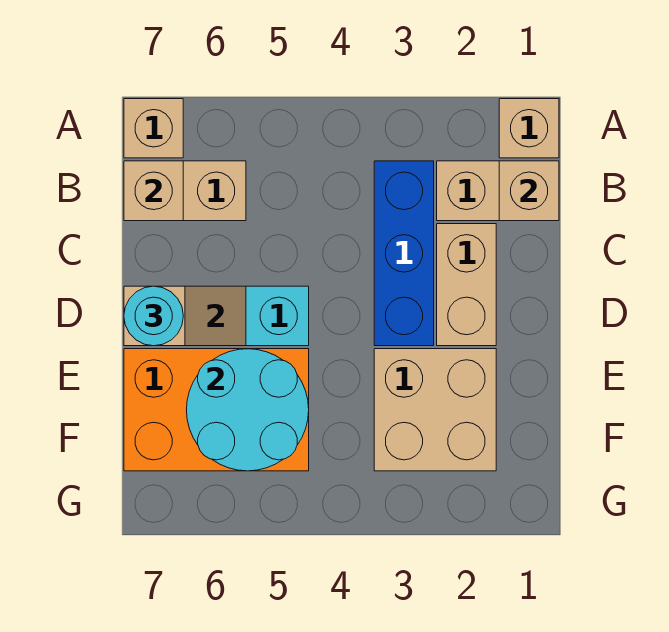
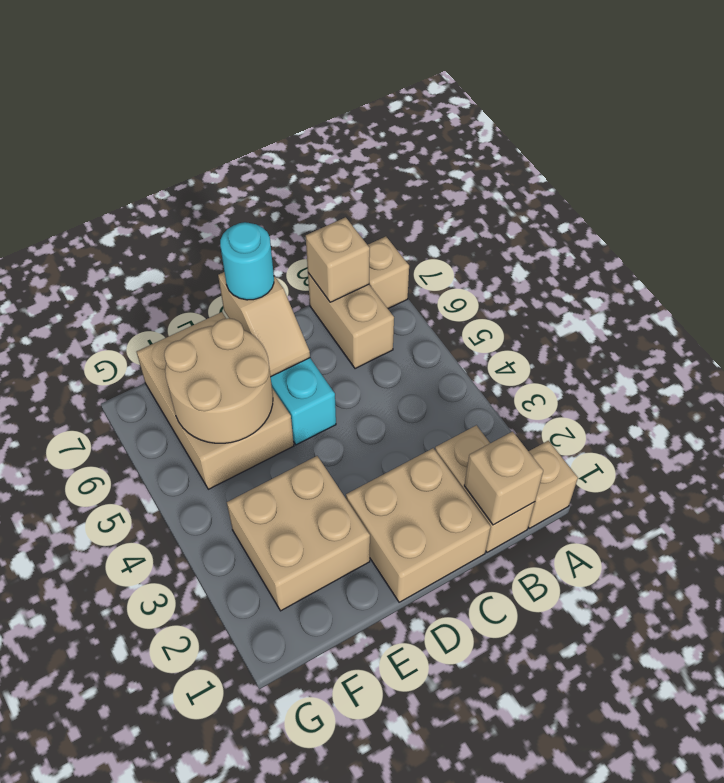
blue brick B3:D3 level 1 -> none
tan brick C2:D2 level 1 -> tan brick C1:D2 level 1
orange brick E5:F7 level 1 -> tan brick E5:F7 level 1
cyan round brick E5:F6 level 2 -> tan round brick E5:F6 level 2

